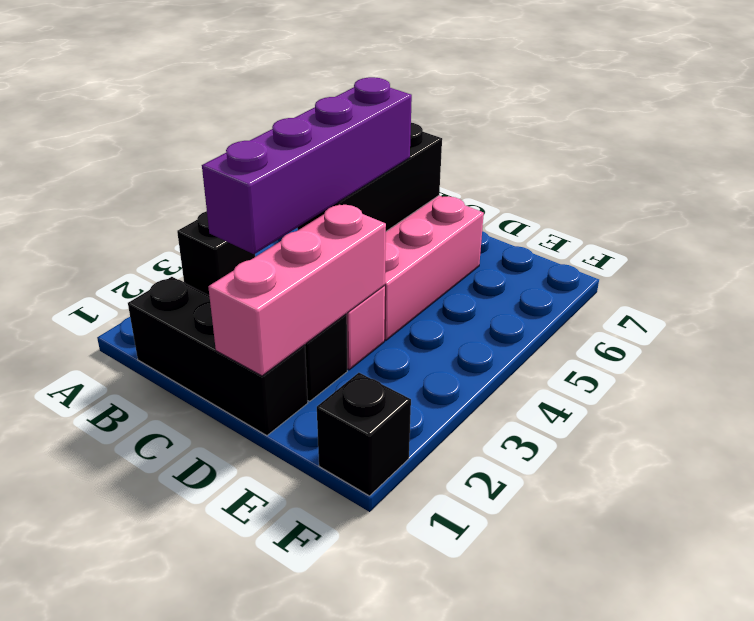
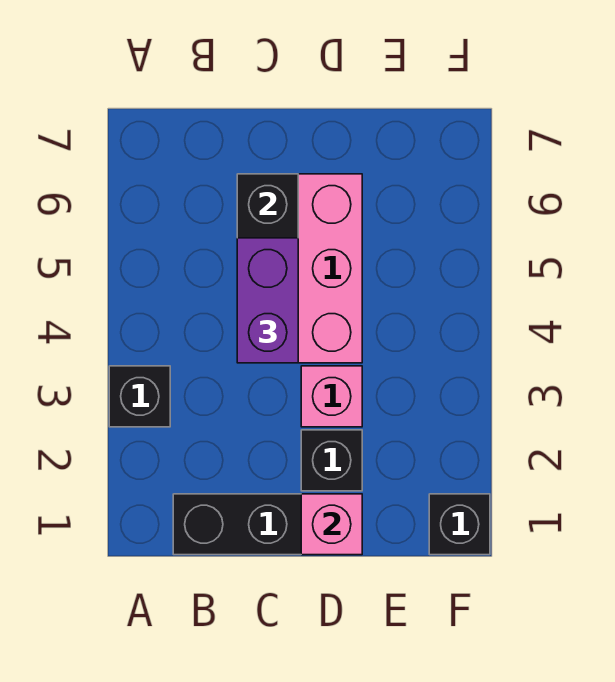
purple brick C2:C5 level 3 -> purple brick C4:C5 level 3
pink brick D1:D3 level 2 -> pink brick D1 level 2

